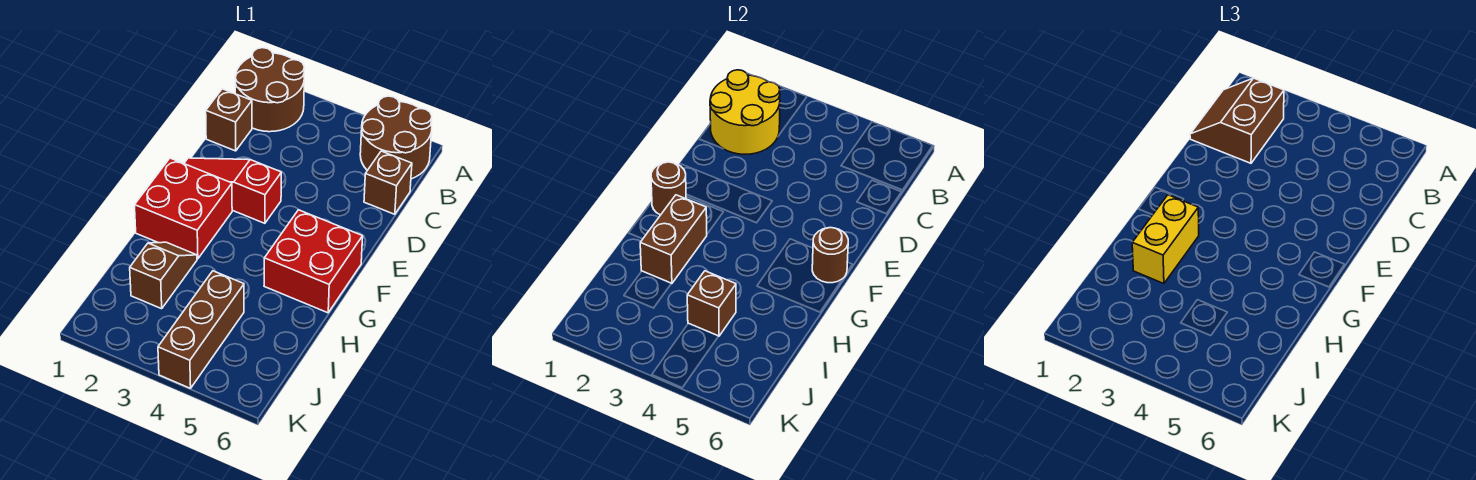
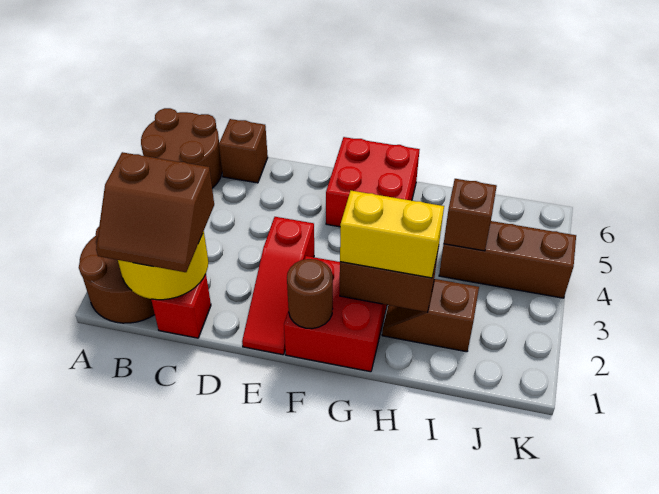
brown brick C1 level 1 -> red brick C1 level 1
brown round brick F6 level 2 -> none

